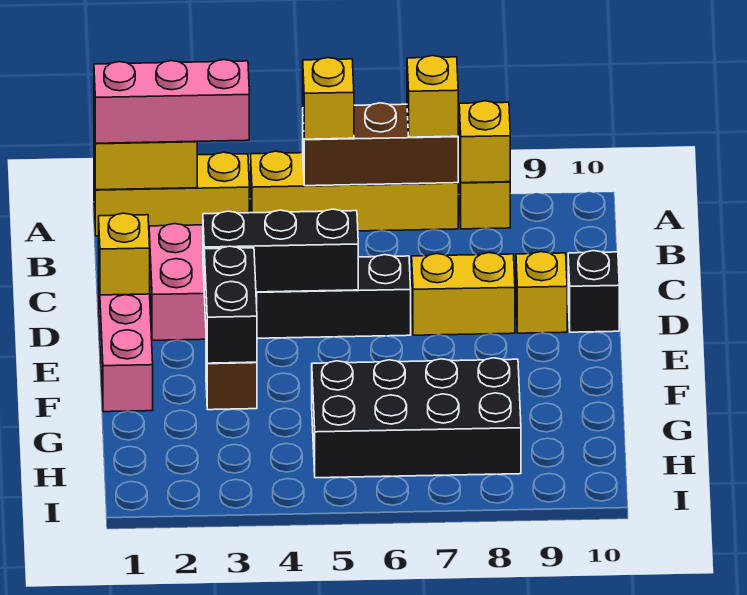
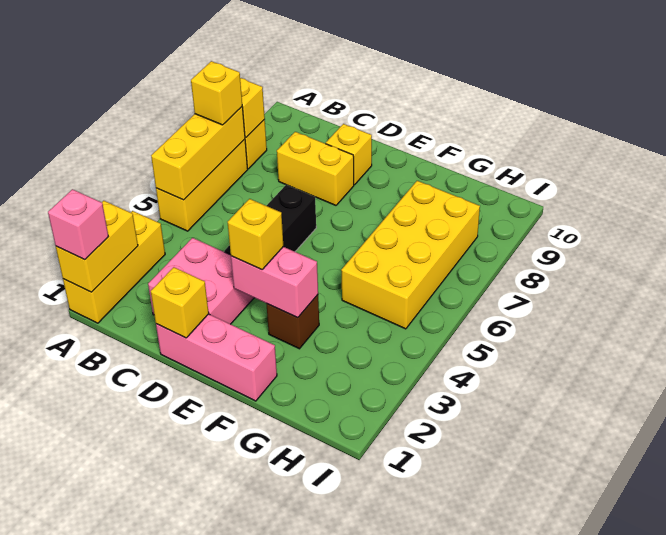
pink brick A1:A3 level 3 -> pink brick A1 level 3
yellow brick A4:A7 level 1 -> yellow brick A5:A7 level 1
brown brick A5:A7 level 2 -> yellow brick A5:A7 level 2
yellow brick A5 level 3 -> yellow brick E3 level 3
black brick D3:D5 level 2 -> none
yellow brick D7:D8 level 1 -> yellow brick C8:D8 level 1
black brick D10 level 1 -> none
black brick E3:F3 level 2 -> pink brick E3:F3 level 2
black brick G5:H8 level 1 -> yellow brick G5:H8 level 1

